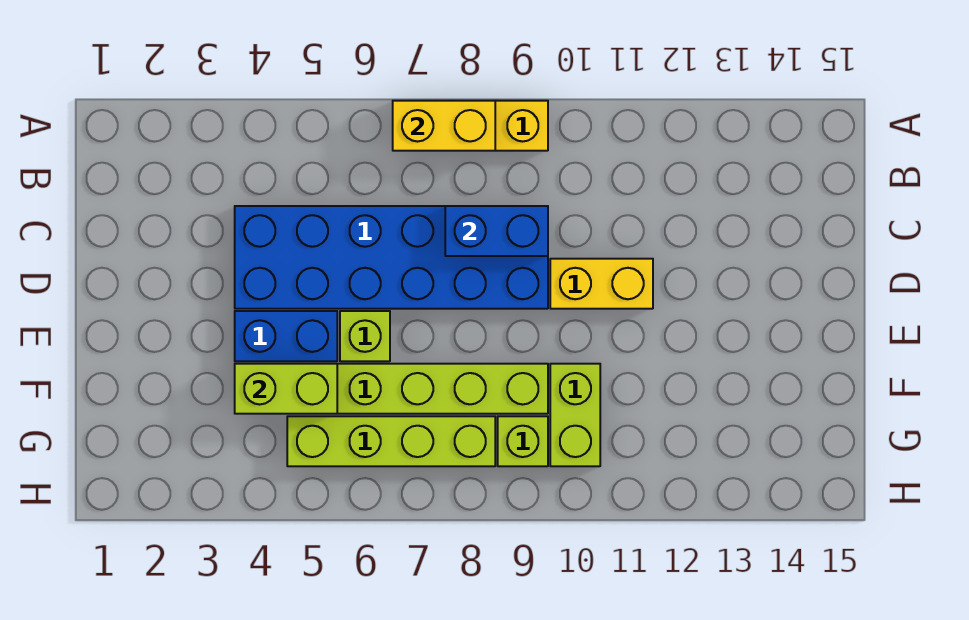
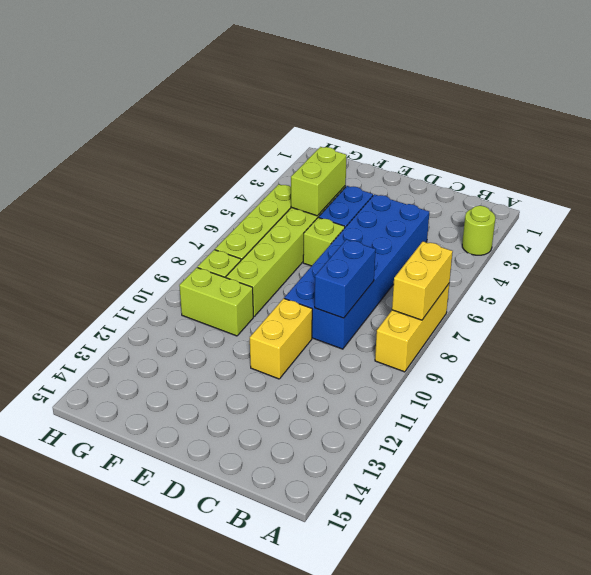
none -> lime round brick A3 level 1

